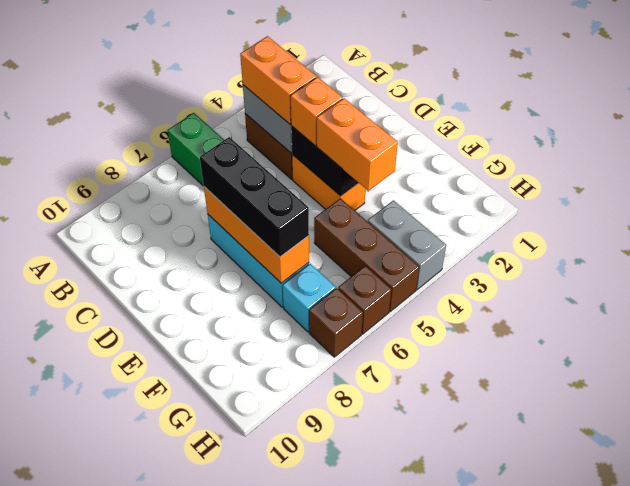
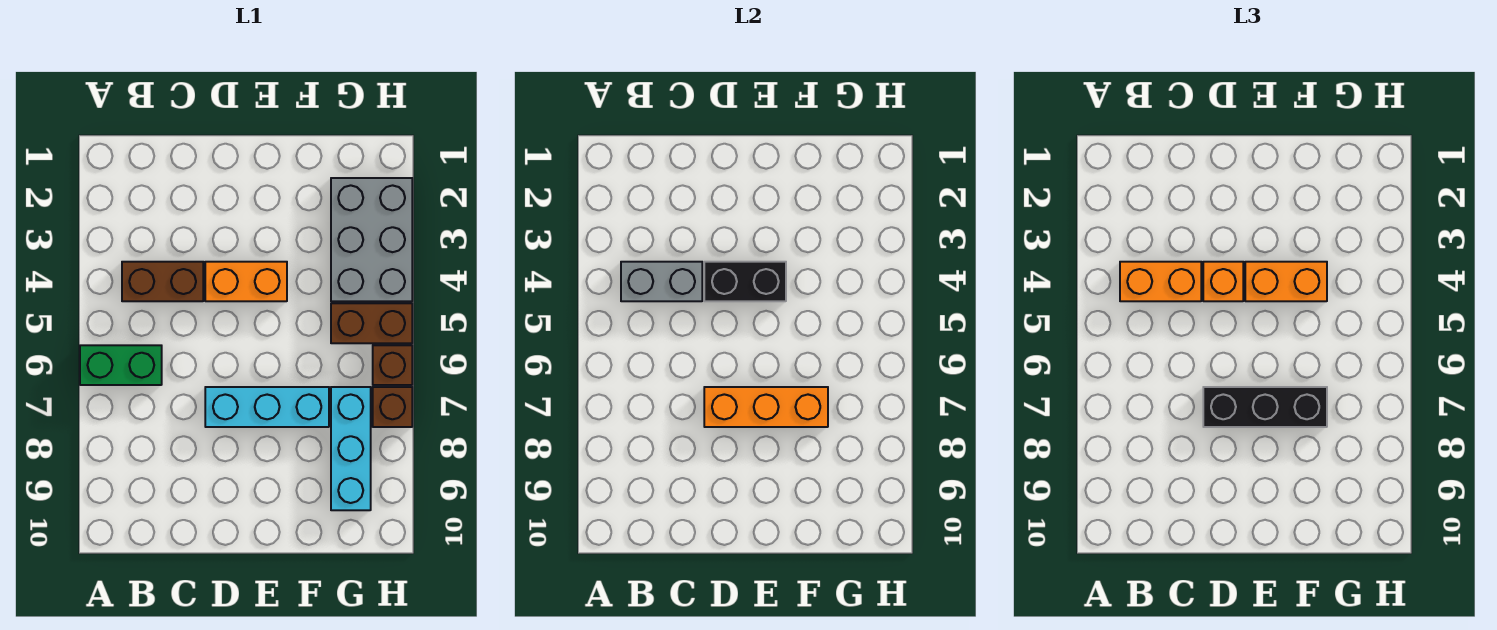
brown brick F5:H5 level 1 -> brown brick G5:H5 level 1
grey brick G4:H4 level 1 -> grey brick G2:H4 level 1
cyan brick G7 level 1 -> cyan brick G7:G9 level 1

